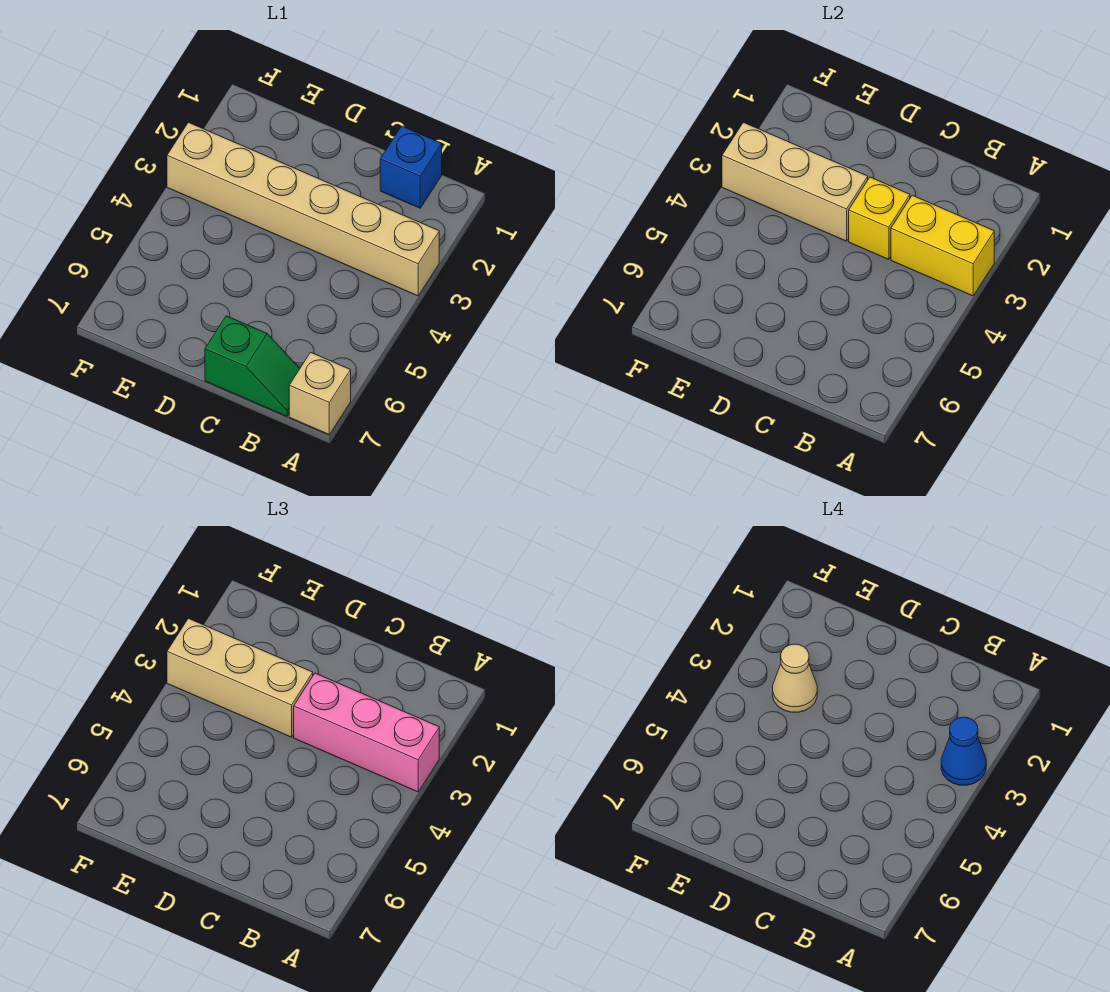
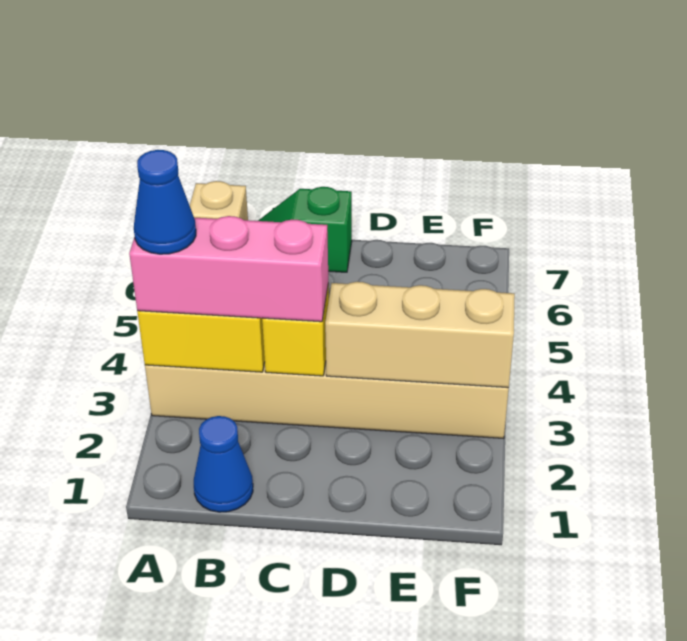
blue brick B1 level 1 -> blue cone B1 level 1
tan brick D3:F3 level 3 -> none
tan cone E3 level 4 -> none

